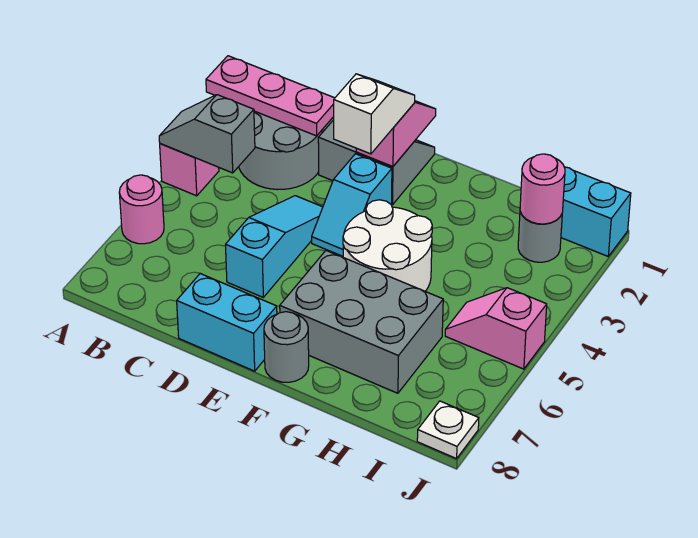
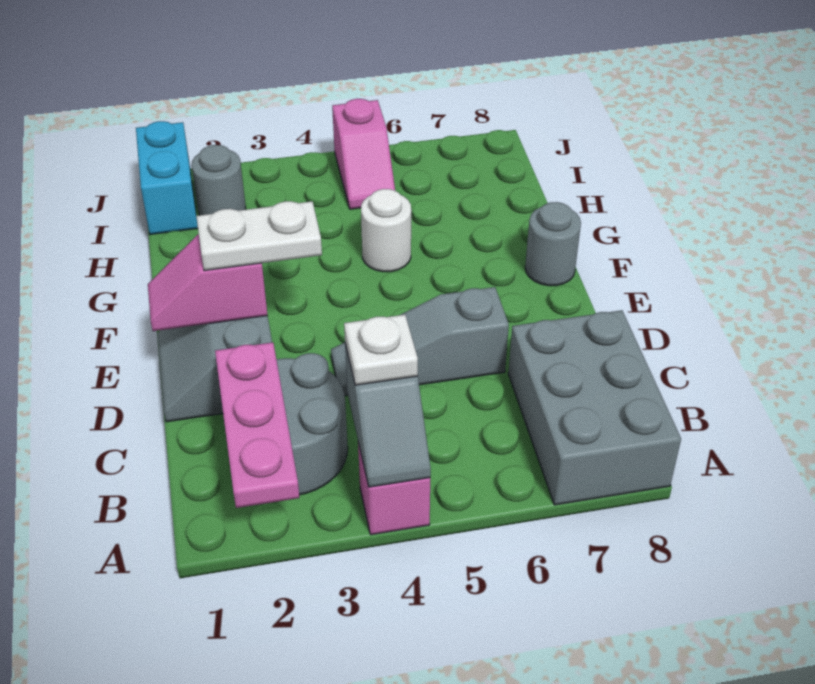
pink round brick A6 level 1 -> none
cyan slope D4:D6 level 1 top 6 -> grey slope D4:D6 level 1 top 6
cyan brick D8:E8 level 1 -> none
white slope E2:E3 level 3 top 3 -> white plate E2:E3 level 3
cyan slope E3:E4 level 1 top 3 -> none
white round brick F4:G5 level 1 -> white round brick G5 level 1
grey brick F6:H7 level 1 -> grey brick A7:C8 level 1
pink round brick I2 level 2 -> none
white plate J8 level 1 -> white plate B4 level 3

